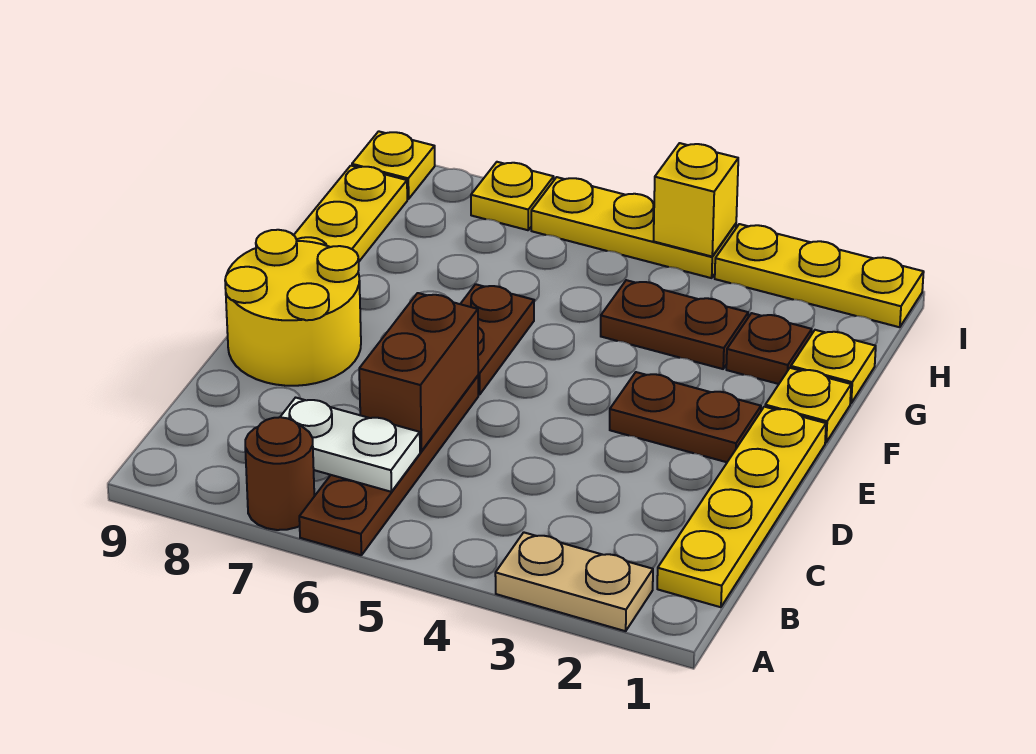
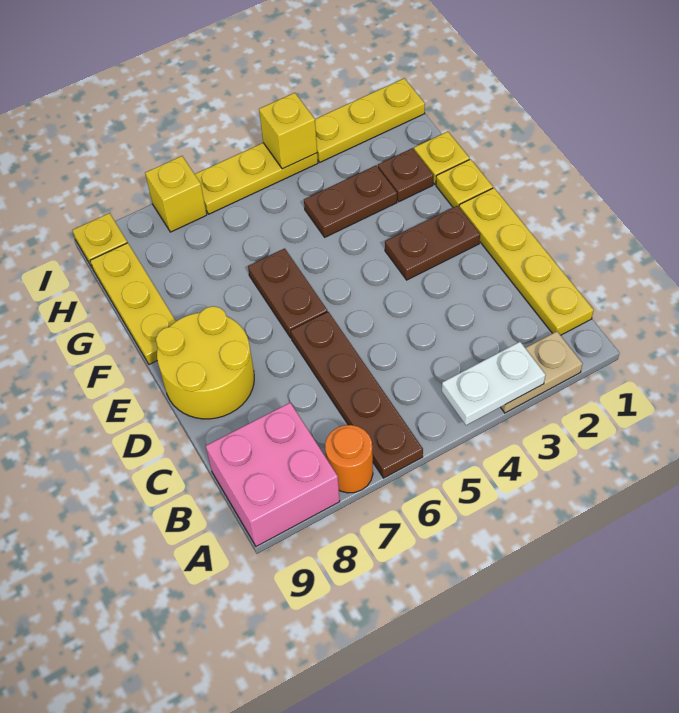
brown round brick A7 level 1 -> orange round brick A7 level 1
none -> pink brick A8:B9 level 1
white plate B6:B7 level 2 -> white plate A3:A4 level 2
brown brick C6:D6 level 2 -> none
yellow plate I7 level 1 -> yellow brick I7 level 1

